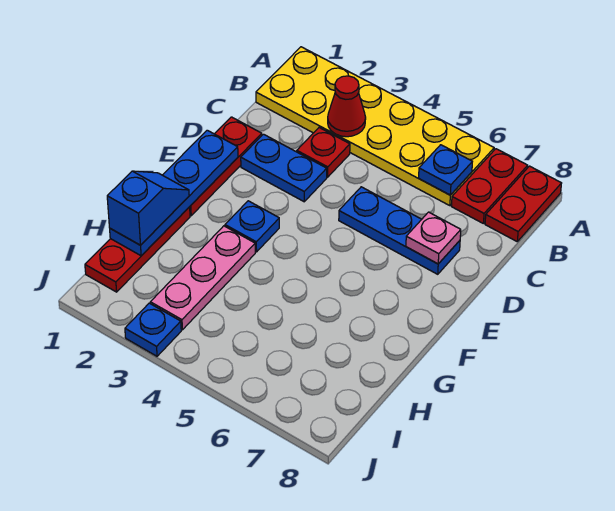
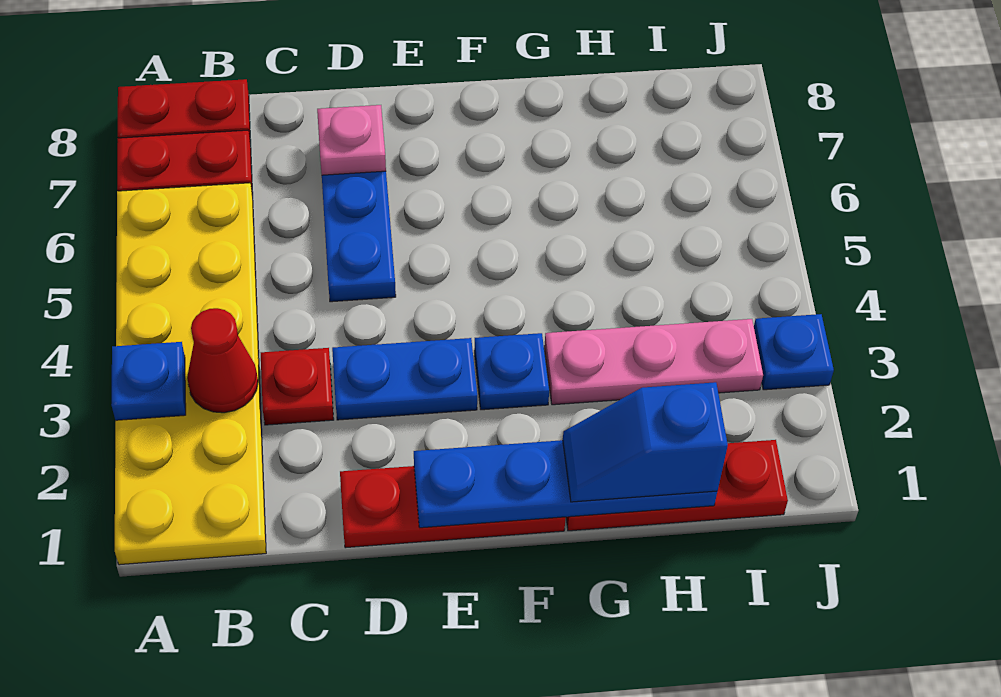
blue plate B6 level 2 -> blue plate A3 level 2
blue plate D2:D3 level 1 -> blue plate D3:E3 level 1

